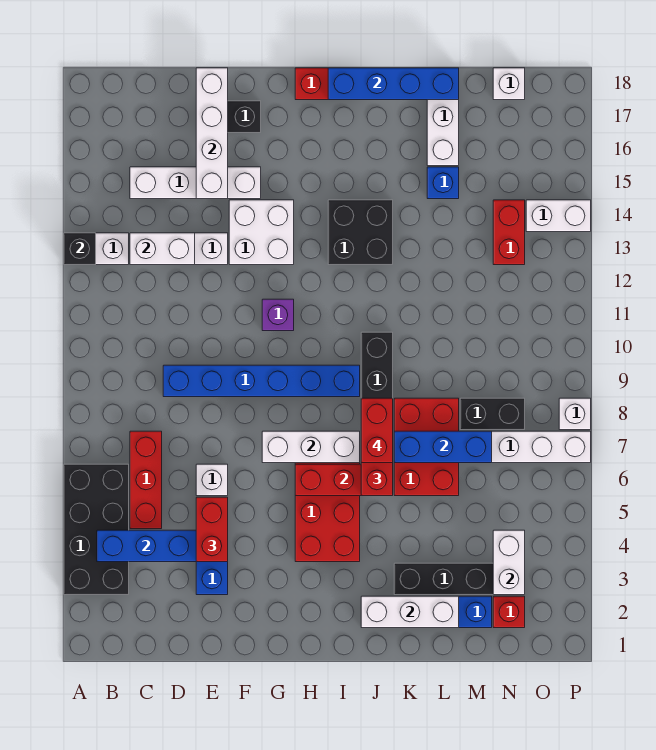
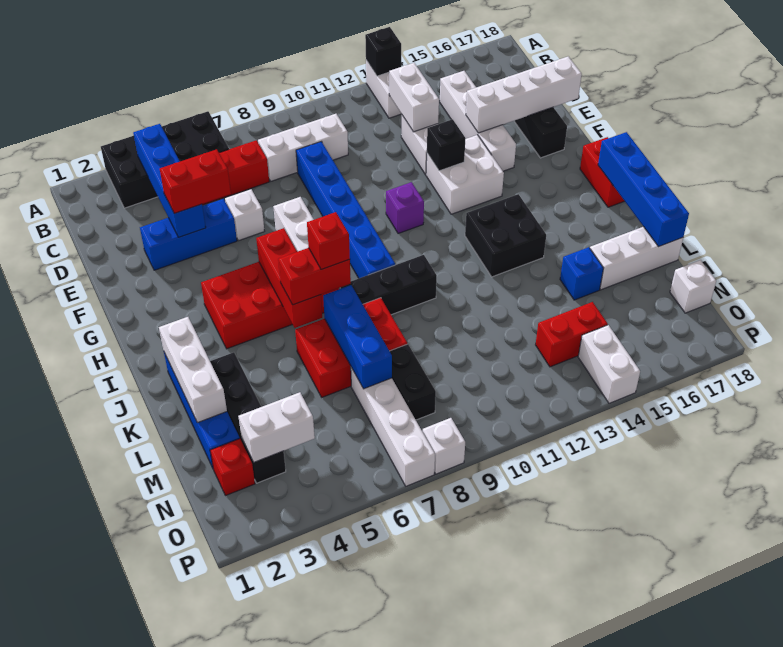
none -> white brick C8:C10 level 1
none -> black brick F13 level 2
red brick J7:J8 level 4 -> red brick J7 level 4

